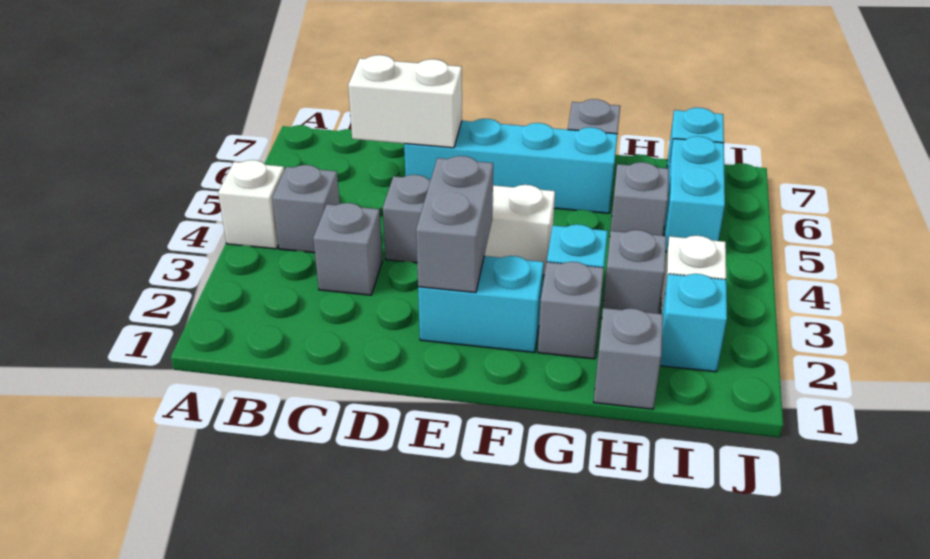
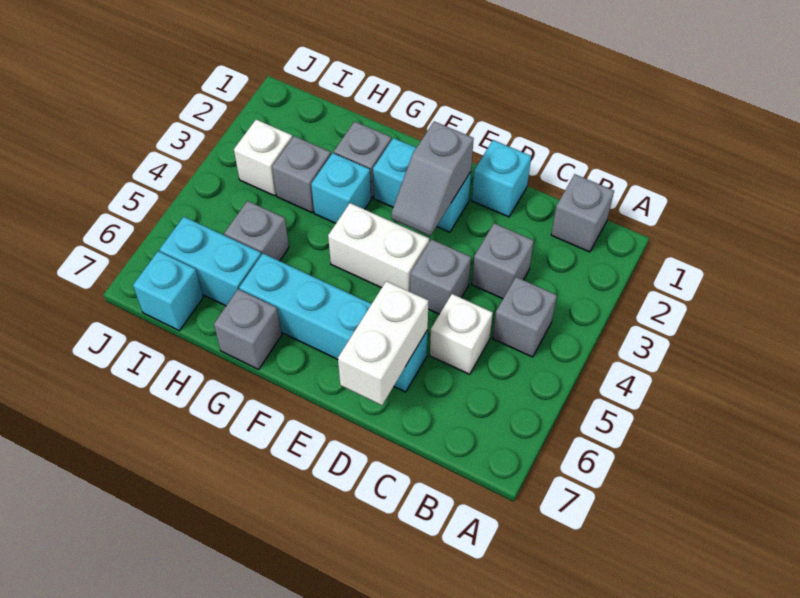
white brick A4 level 1 -> white brick C5 level 1
white brick C6:D6 level 2 -> white brick D6:D7 level 2
grey brick E2:E3 level 2 -> grey slope E2:E3 level 2 top 2
grey brick H1 level 1 -> grey brick B1 level 1
cyan brick I2 level 1 -> cyan brick D1 level 1
cyan brick I5:I6 level 1 -> cyan brick H6:I6 level 1

